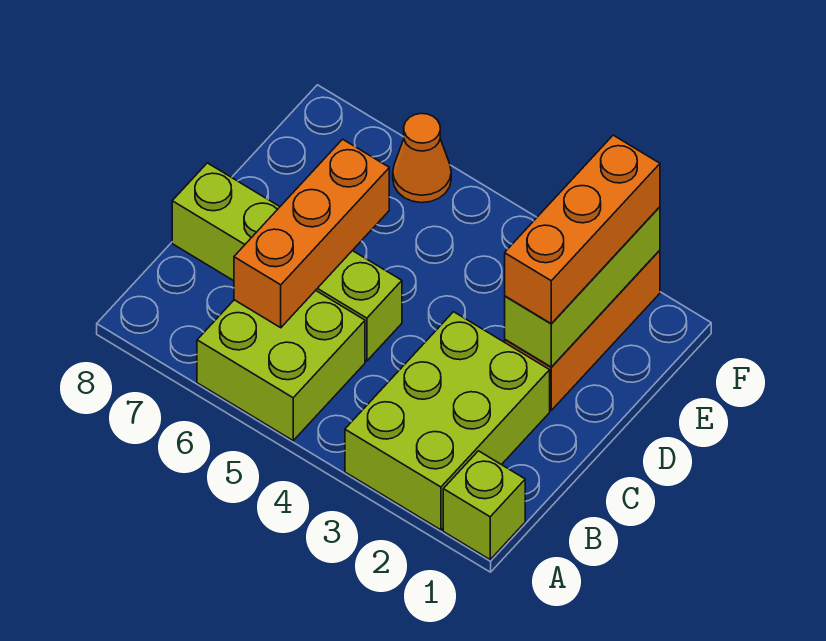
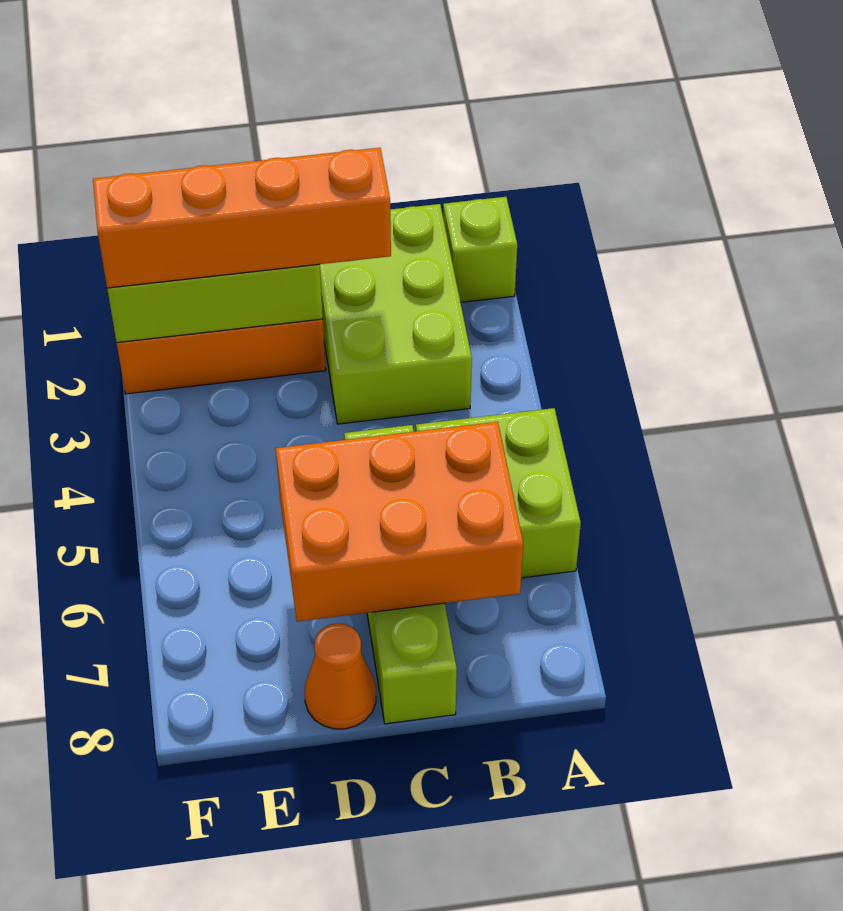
lime brick A2:C3 level 1 -> lime brick B1:C3 level 1
orange brick B6:D6 level 2 -> orange brick B6:D7 level 2
orange brick D2:F2 level 3 -> orange brick C2:F2 level 3
orange cone F6 level 1 -> orange cone D8 level 1

